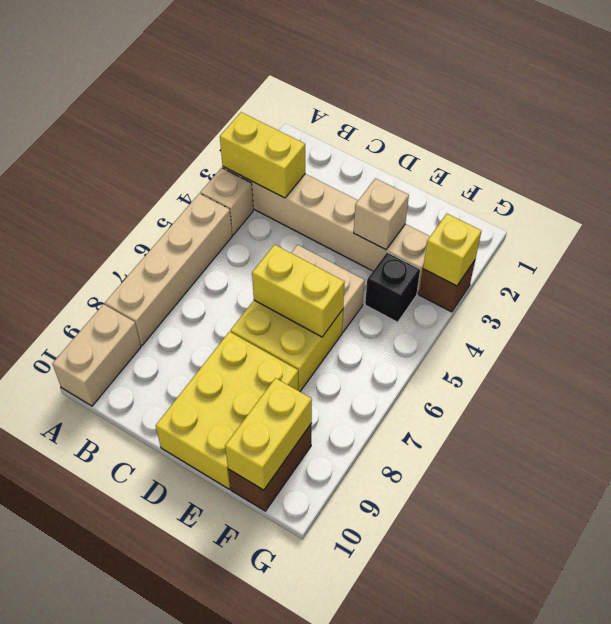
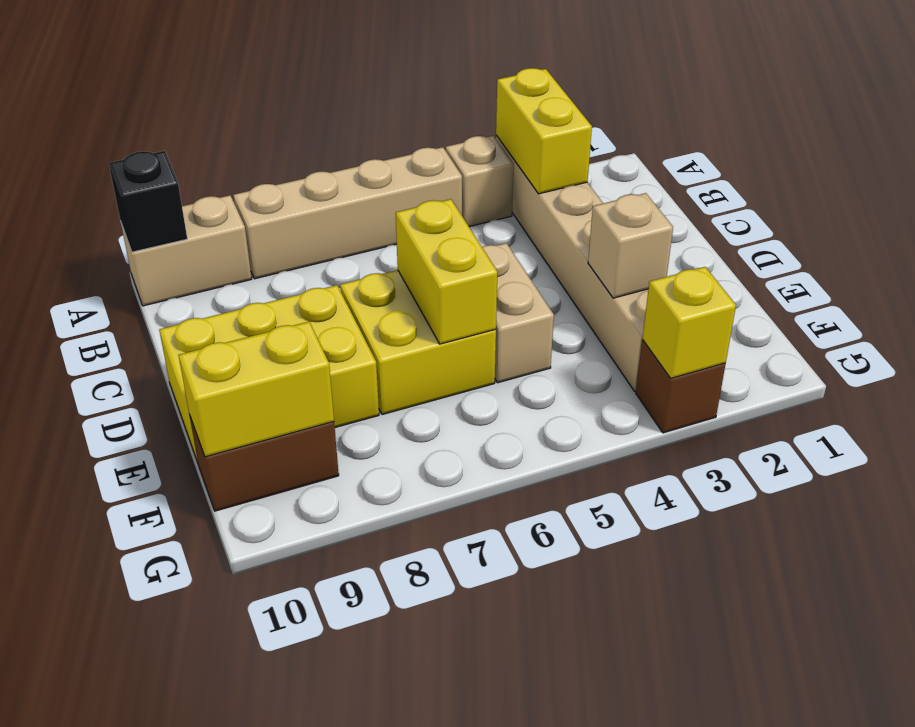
black brick F4 level 1 -> black brick A10 level 2

